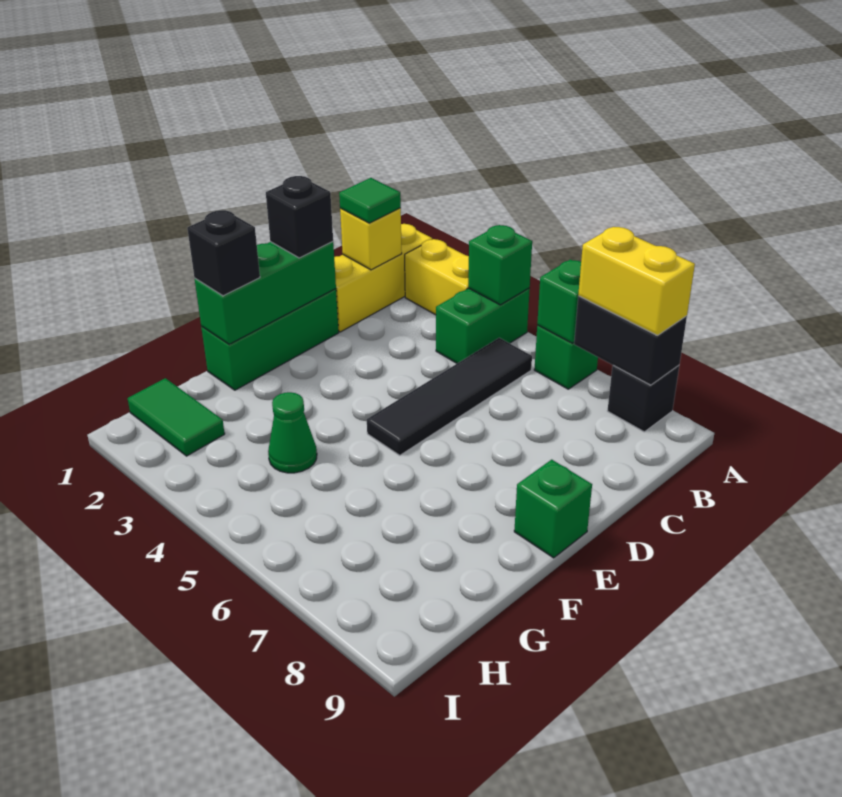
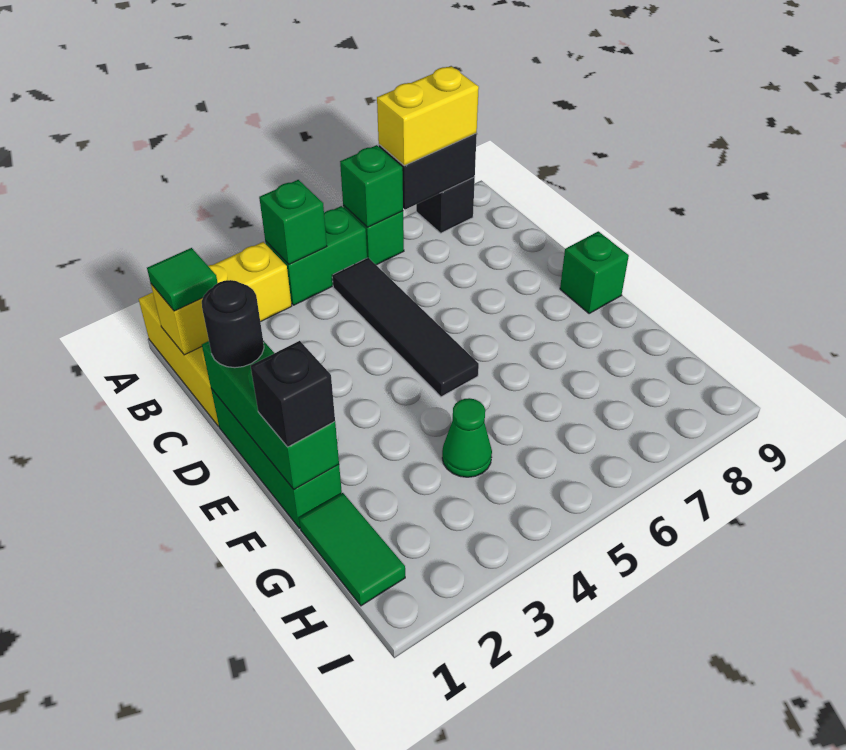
green brick A4:B4 level 1 -> green brick A4:A5 level 1
black brick D1 level 3 -> black round brick D1 level 3
green tile H1:H2 level 1 -> green tile G1:H1 level 1

